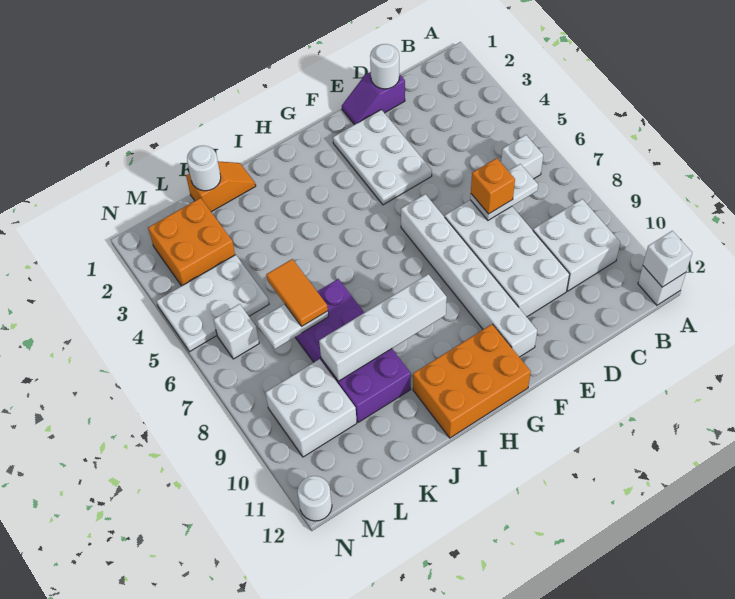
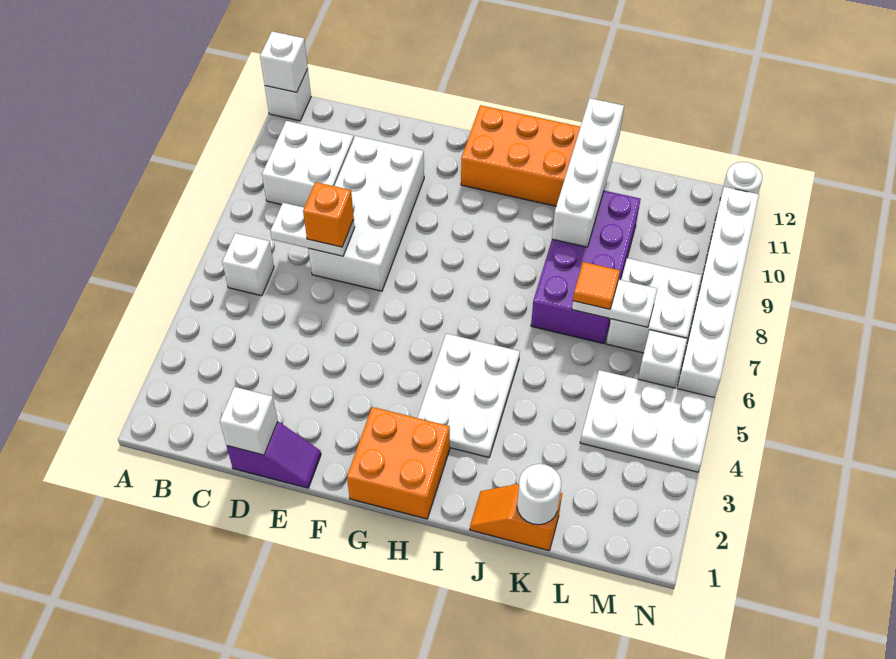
white round brick D1 level 2 -> white brick D1 level 2
white plate E2:F4 level 1 -> white plate H3:I5 level 1
white brick F6:F11 level 1 -> white brick N6:N11 level 1
white brick H9:K9 level 2 -> white brick J9:J12 level 2
orange tile K6:K7 level 3 -> orange tile K7 level 3
orange brick L2:M3 level 1 -> orange brick G1:H2 level 1
white brick L9:M10 level 1 -> white brick L7:M8 level 1

